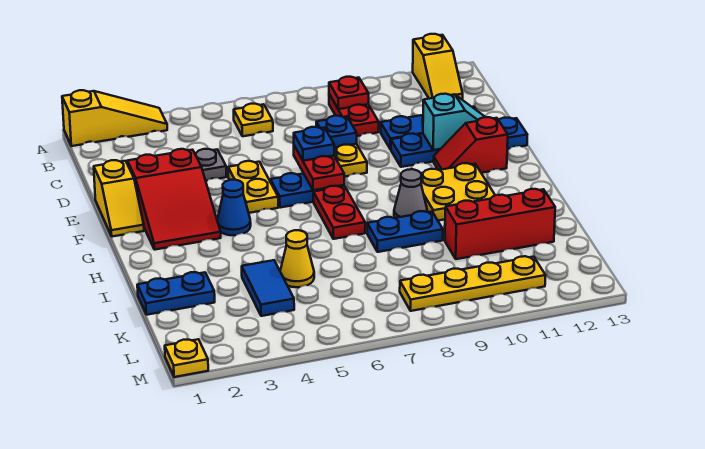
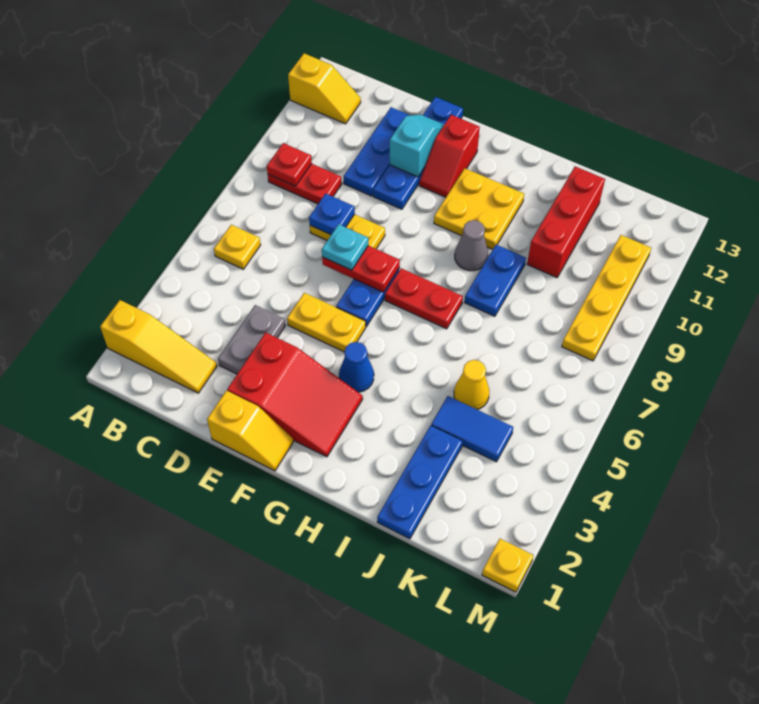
yellow slope A1:A3 level 1 top 1 -> yellow slope A2:C2 level 1 top A
blue plate E7 level 3 -> cyan plate E7 level 3
blue plate J1:J2 level 1 -> blue plate J1:J3 level 1

